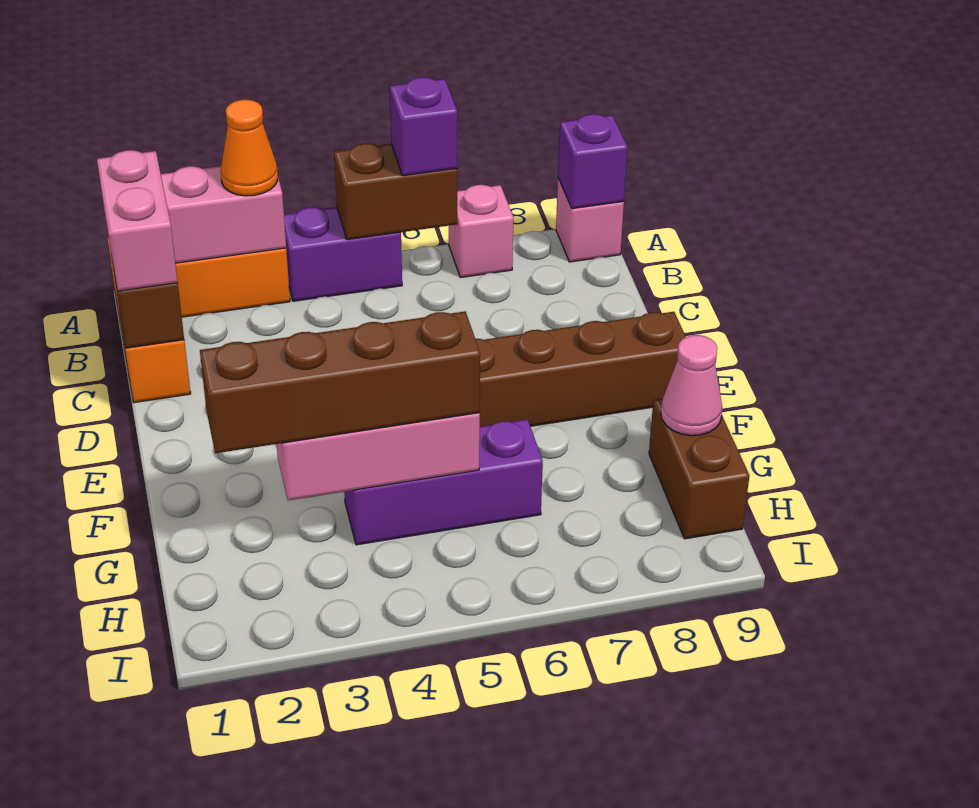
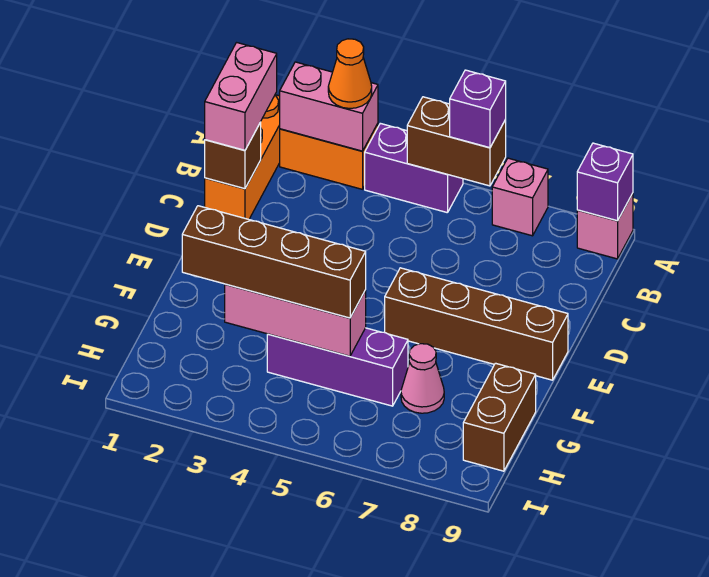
pink cone G9 level 2 -> pink cone G7 level 1

